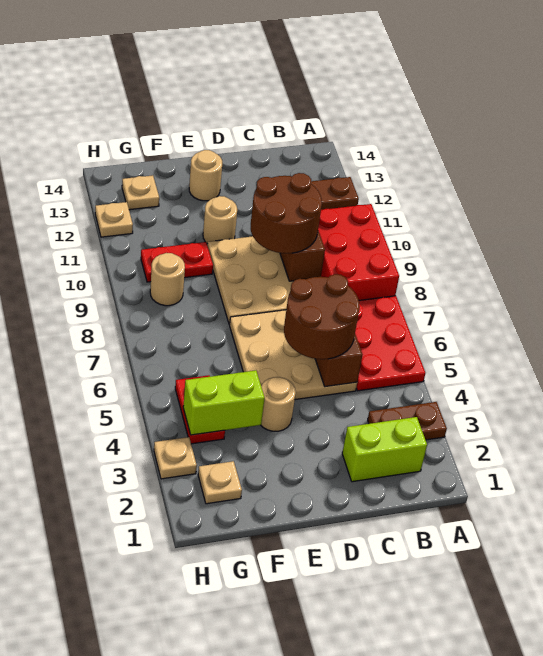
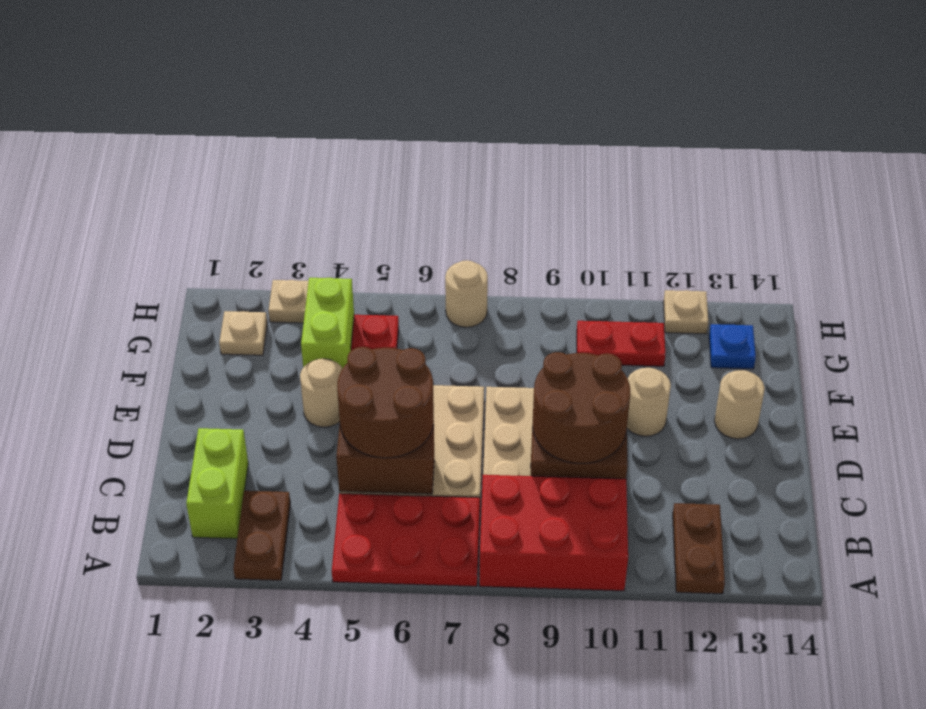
red plate F10:G10 level 1 -> red plate G10:G11 level 1
tan round brick G9 level 1 -> tan round brick H7 level 1
tan plate G13 level 1 -> blue plate G13 level 1

